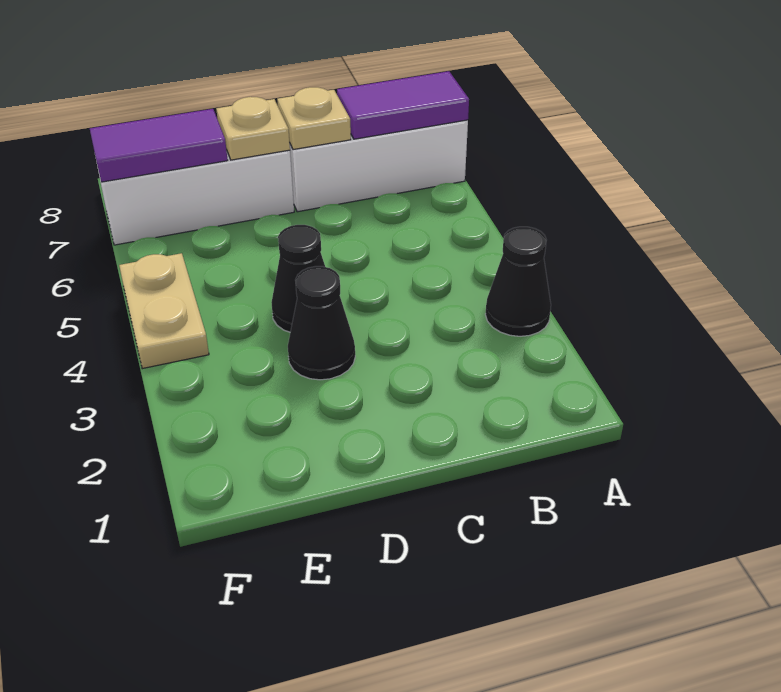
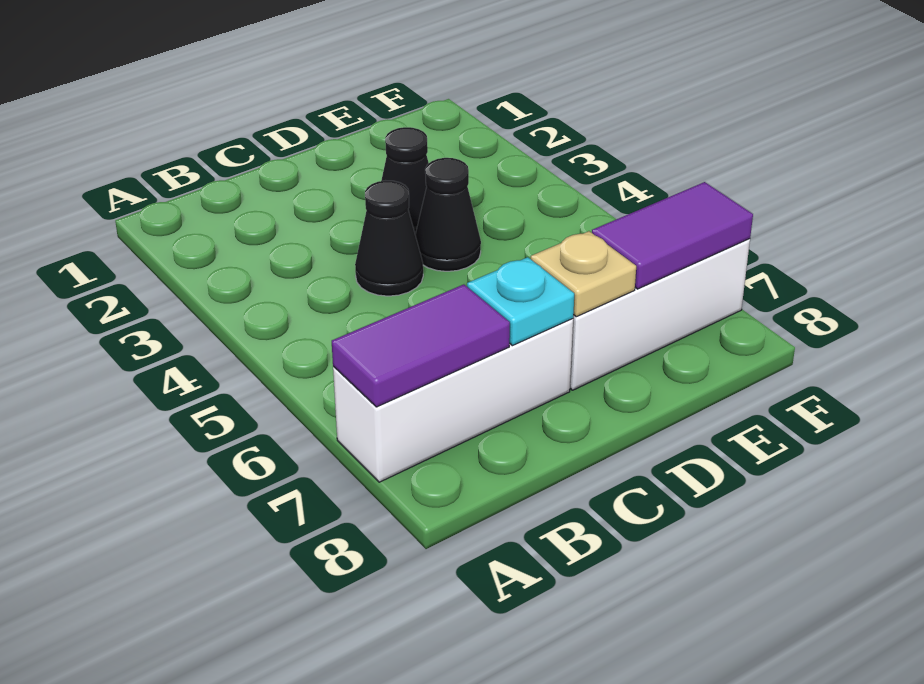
black cone A3 level 1 -> black cone C4 level 1
tan plate C7 level 2 -> cyan plate C7 level 2
tan plate F4:F5 level 1 -> none

